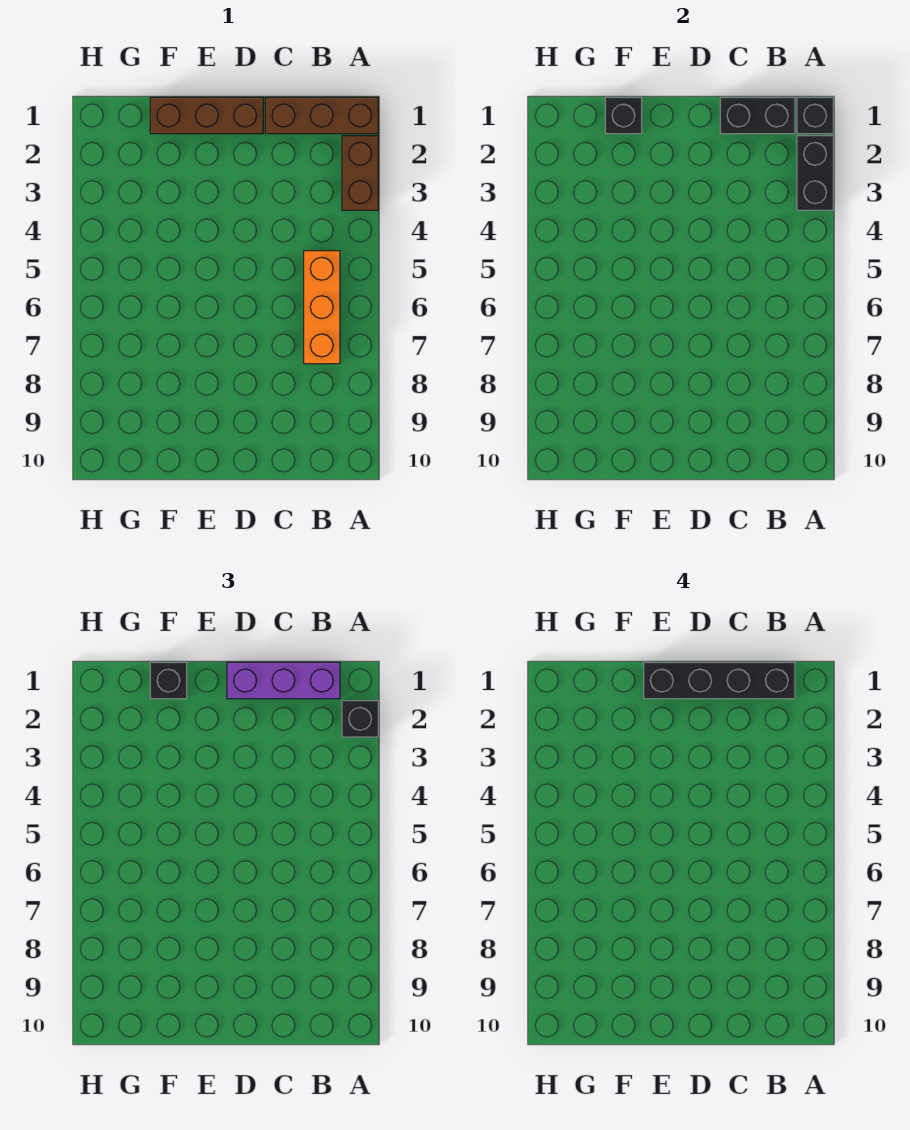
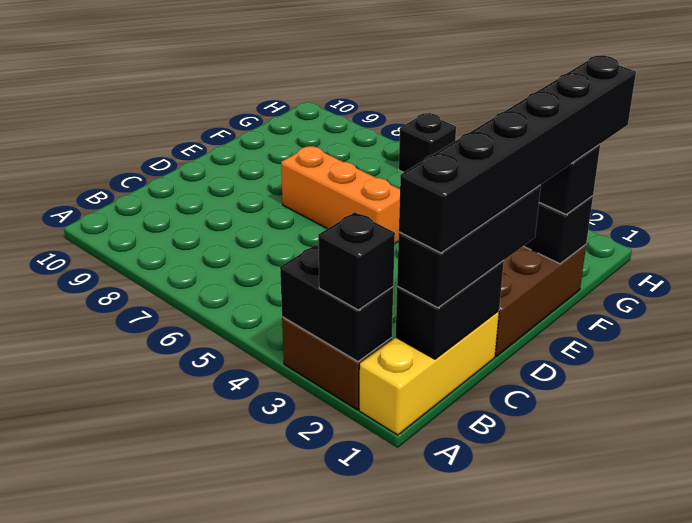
brown brick A1:C1 level 1 -> yellow brick A1:C1 level 1
black brick A1 level 2 -> black brick H6 level 1
purple brick B1:D1 level 3 -> black brick B1:D1 level 3
black brick B1:E1 level 4 -> black brick B1:G1 level 4
orange brick B5:B7 level 1 -> orange brick E5:E7 level 1

